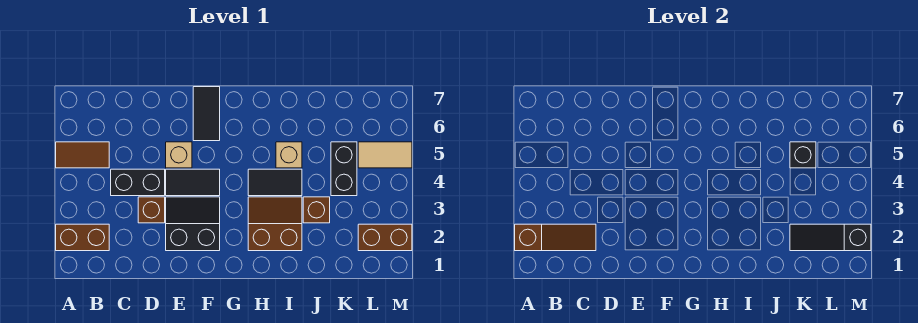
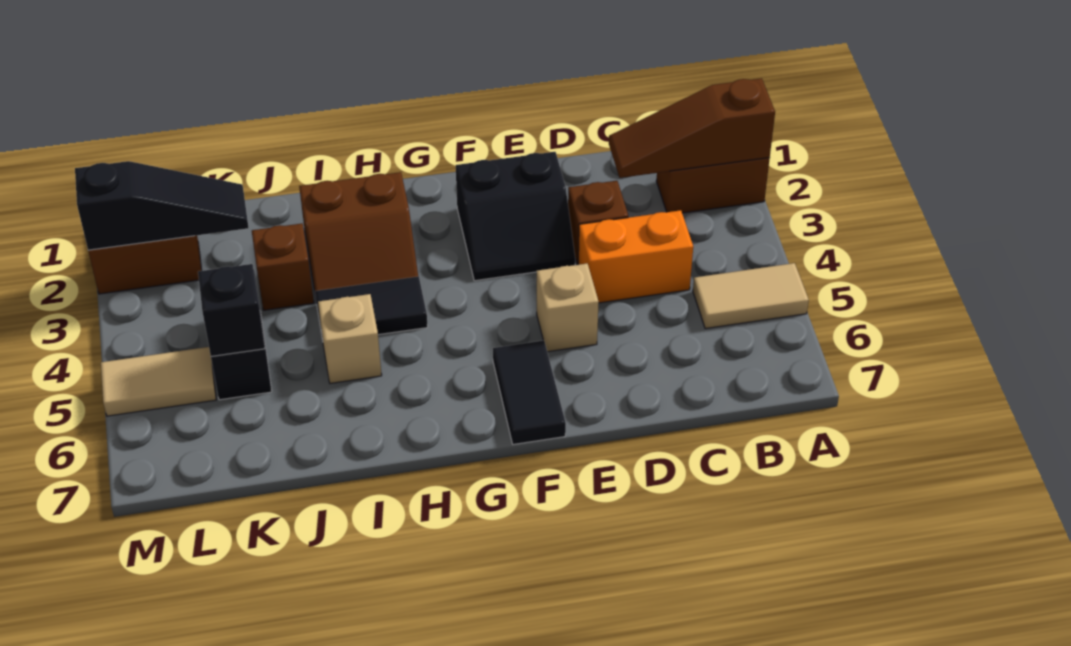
brown tile A5:B5 level 1 -> tan tile A5:B5 level 1
black brick C4:D4 level 1 -> orange brick C4:D4 level 1
black tile E4:F4 level 1 -> none

